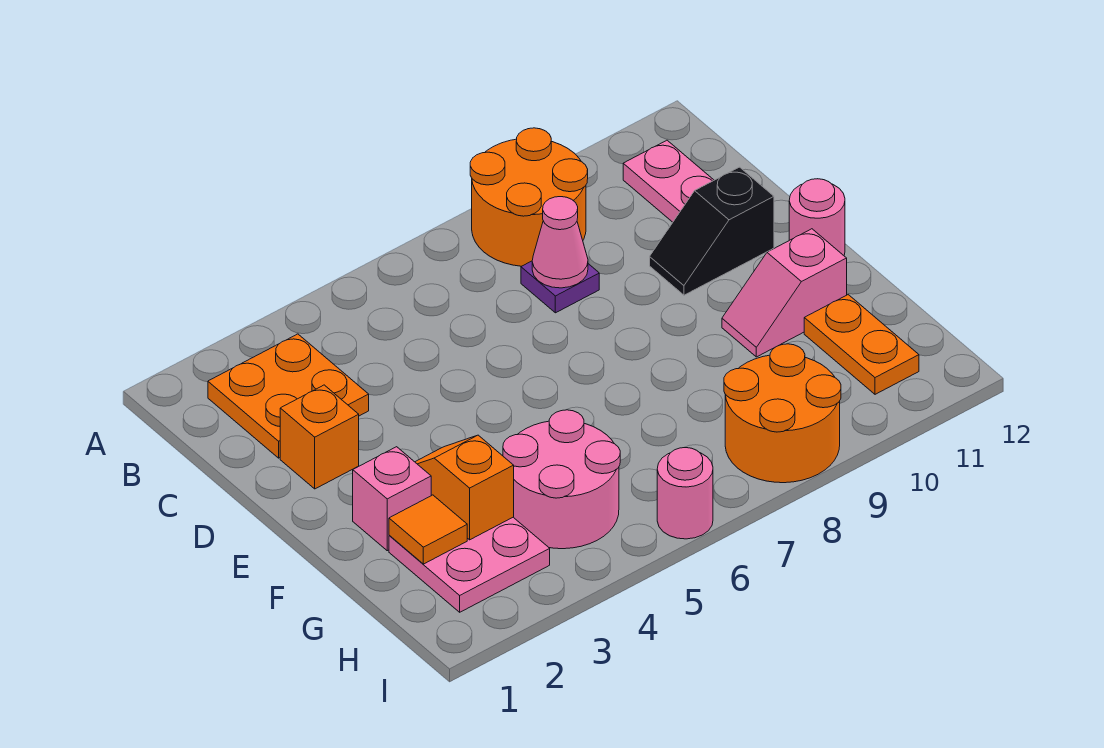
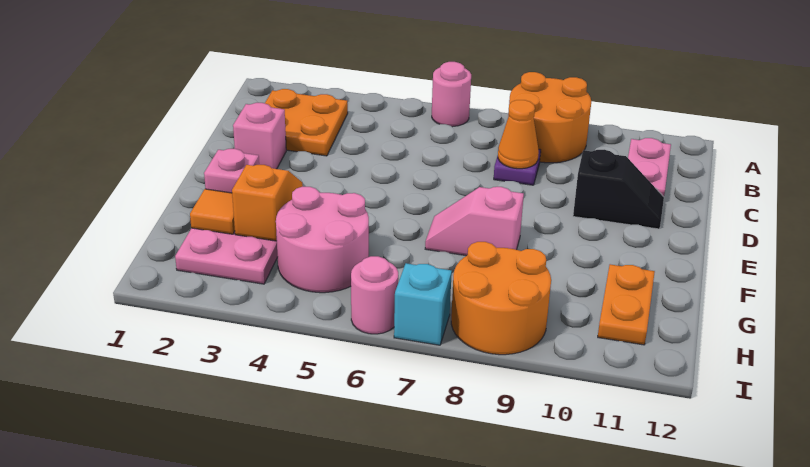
pink cone C8 level 2 -> orange cone C8 level 2
orange brick D2 level 1 -> pink brick D2 level 1
black slope D10:D11 level 1 top 11 -> black slope D10:D11 level 1 top 10
pink round brick E12 level 1 -> pink round brick A6 level 1
pink slope F10:F11 level 1 top 11 -> pink slope F7:F8 level 1 top 8
none -> cyan brick I7 level 1

